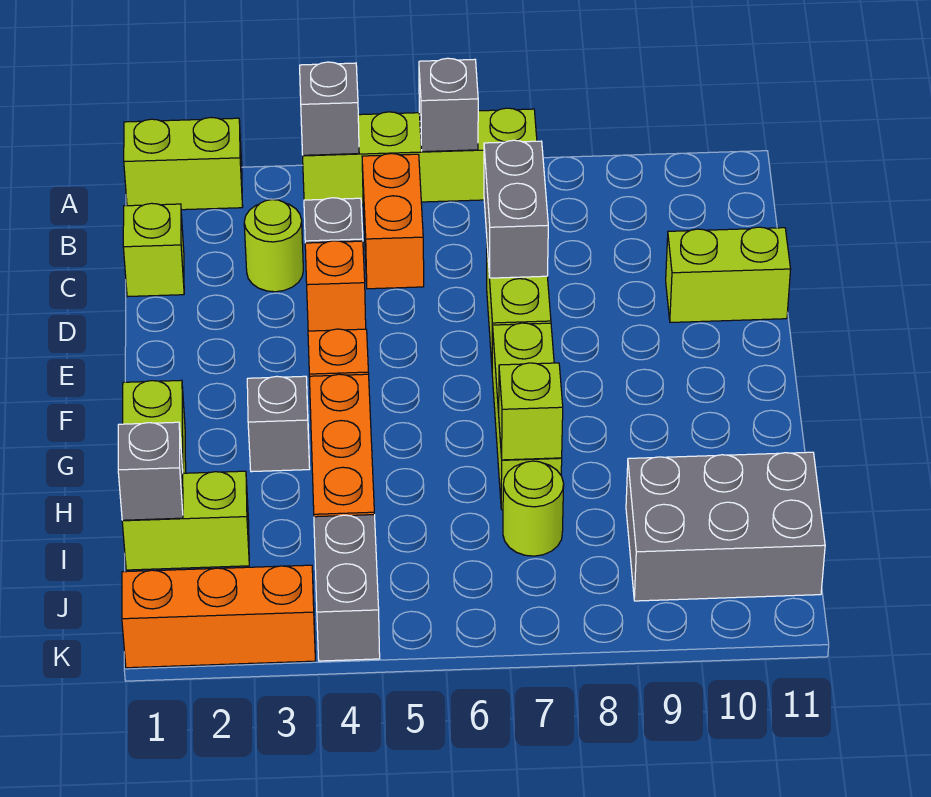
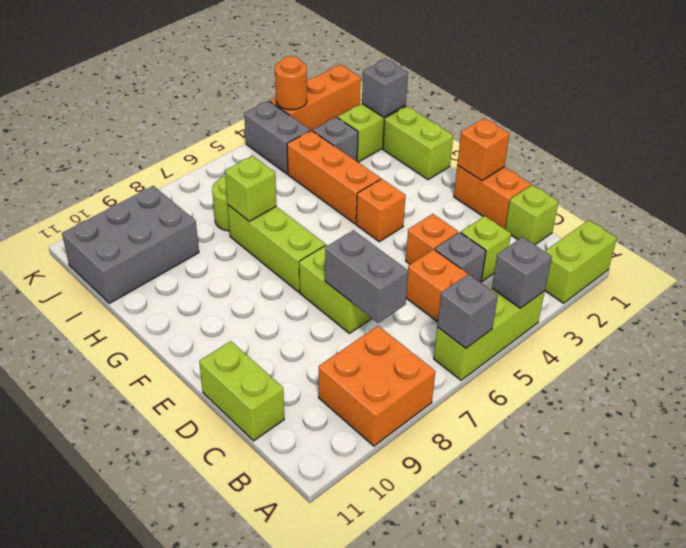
lime brick A4:A7 level 1 -> lime brick A4:A6 level 1
none -> orange brick A8:B9 level 1
lime round brick C3 level 1 -> lime brick C3 level 1
none -> orange brick D1:E1 level 1
lime brick D10:D11 level 1 -> lime brick C11:D11 level 1
none -> orange brick E1 level 2
grey brick G3 level 1 -> grey brick I3 level 1
none -> orange round brick K3 level 2

